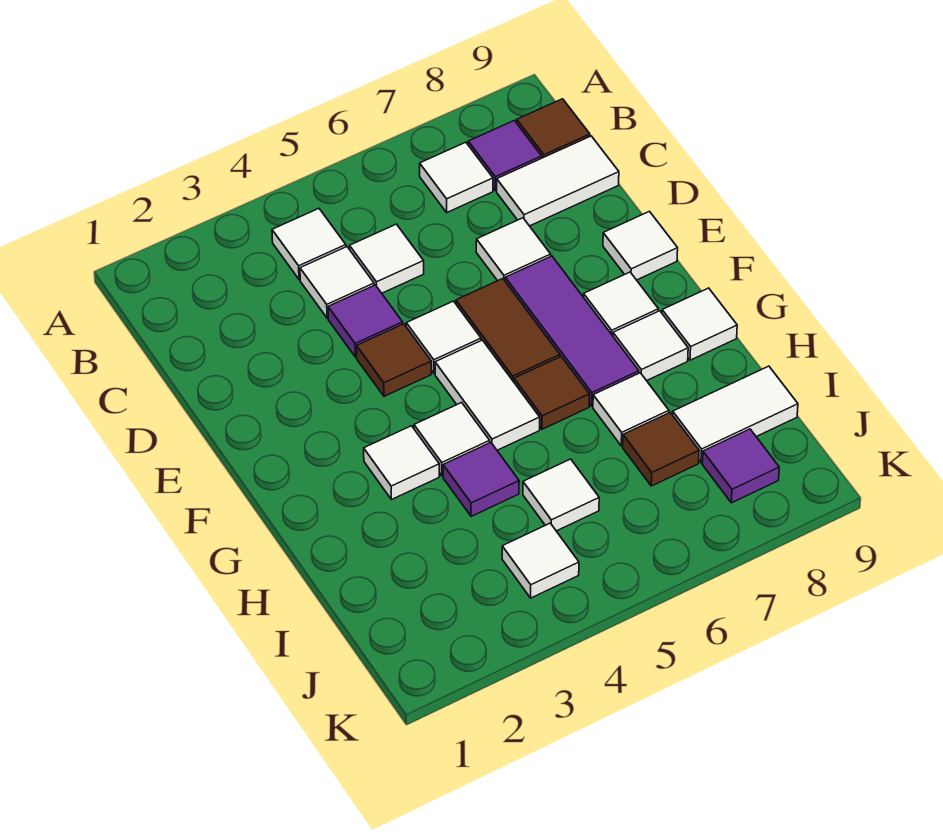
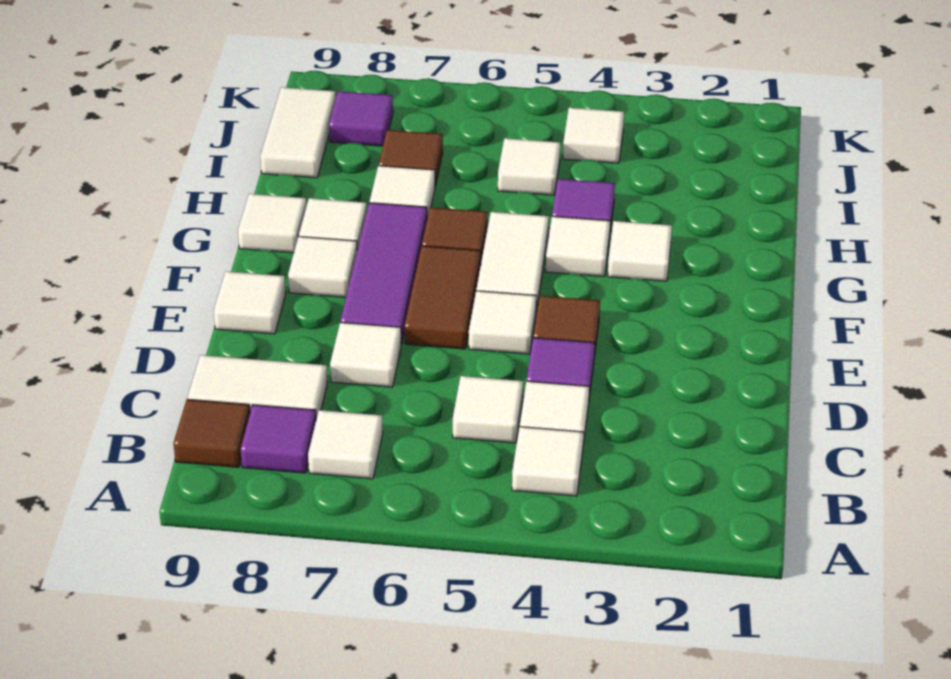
white tile I8:I9 level 1 -> white tile I9:J9 level 1

